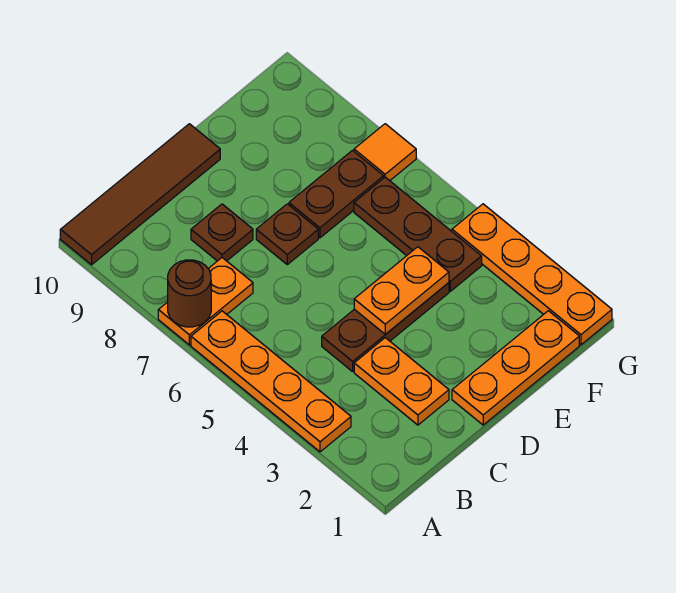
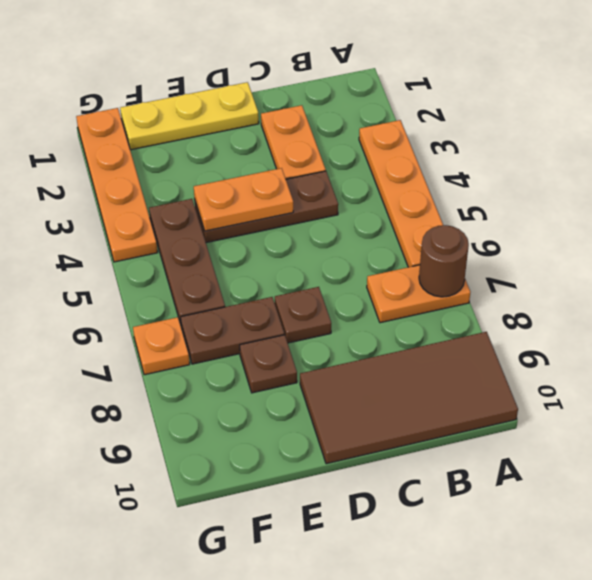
brown tile A10:D10 level 1 -> brown tile A9:D10 level 1
brown plate C8 level 1 -> brown plate E8 level 1
orange plate D1:F1 level 1 -> yellow plate D1:F1 level 1
orange tile G7 level 1 -> orange plate G7 level 1

